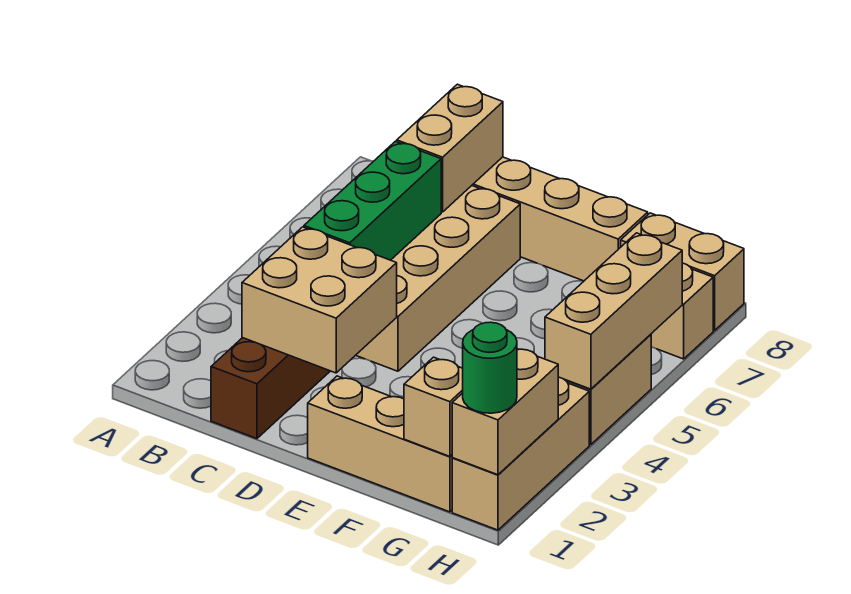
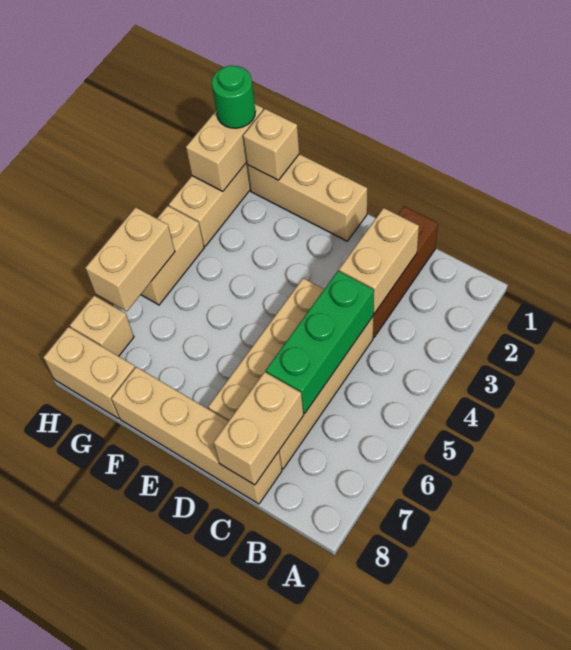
tan brick C2:D3 level 2 -> tan brick C2:C3 level 2
tan brick H4:H6 level 2 -> tan brick H5:H6 level 2

